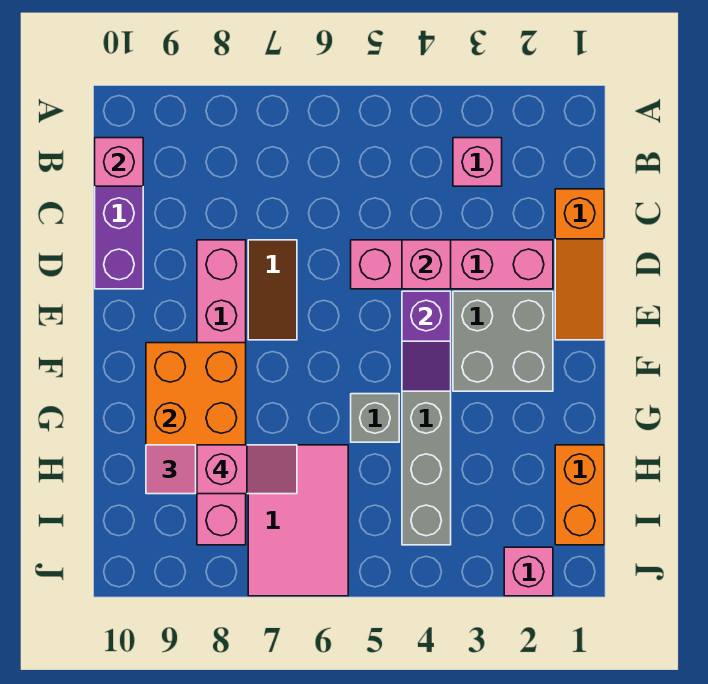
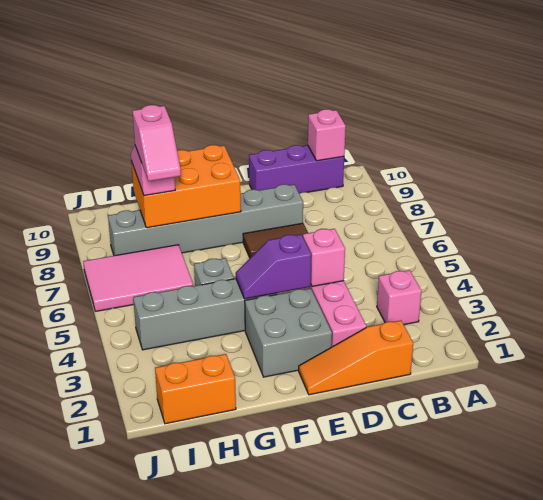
pink brick D8:I8 level 1 -> grey brick D8:I8 level 1
pink brick J2 level 1 -> none

